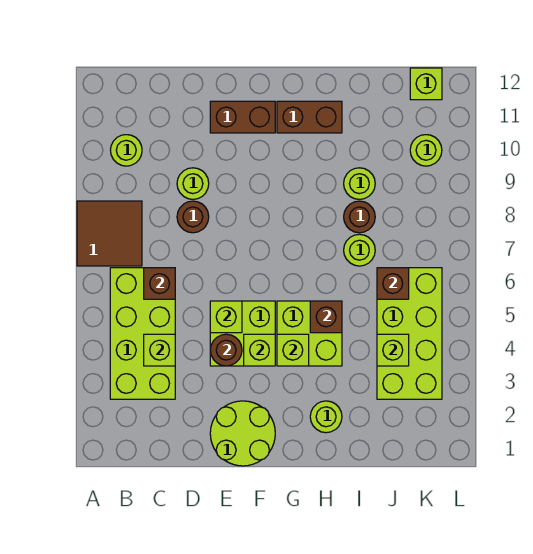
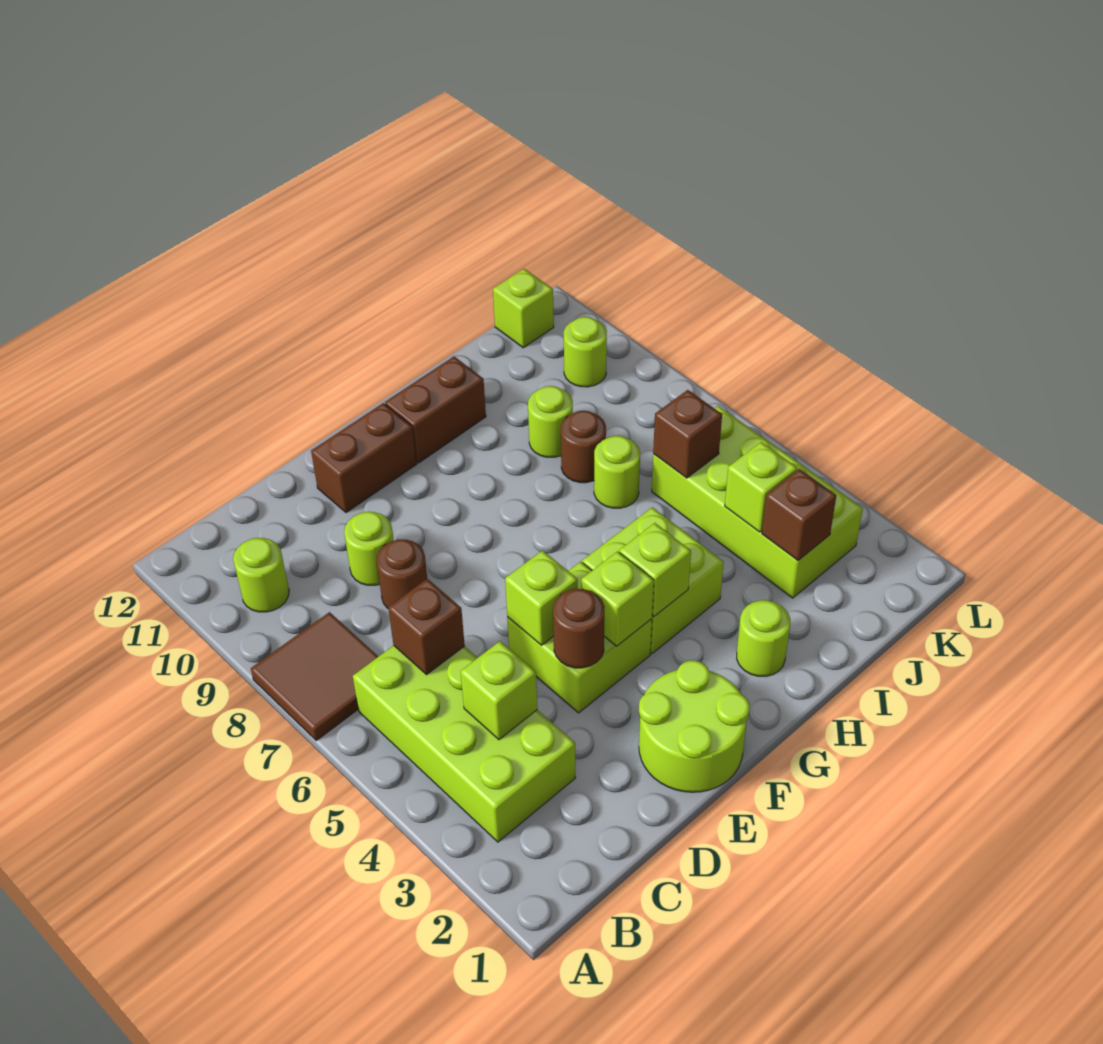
brown brick H5 level 2 -> brown brick J3 level 2

